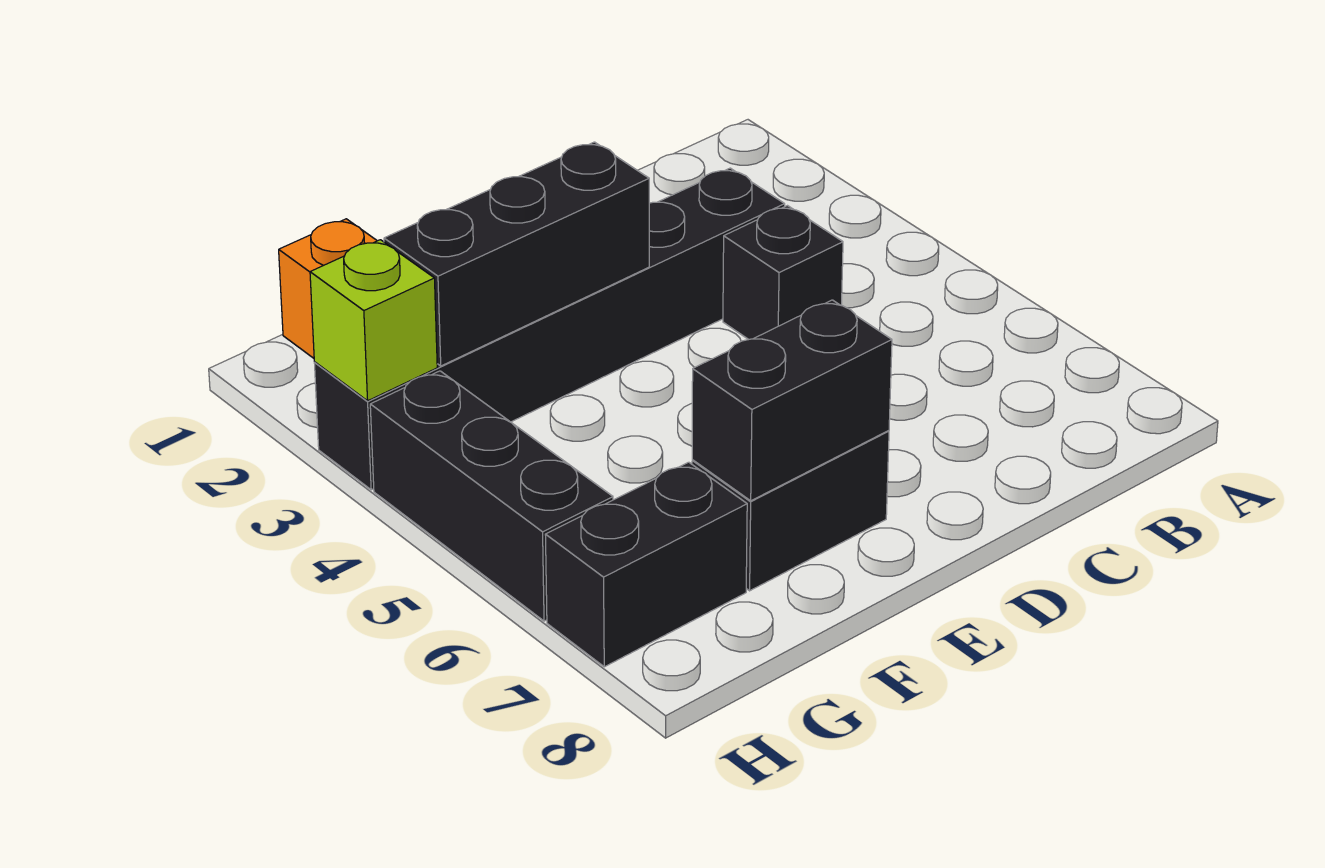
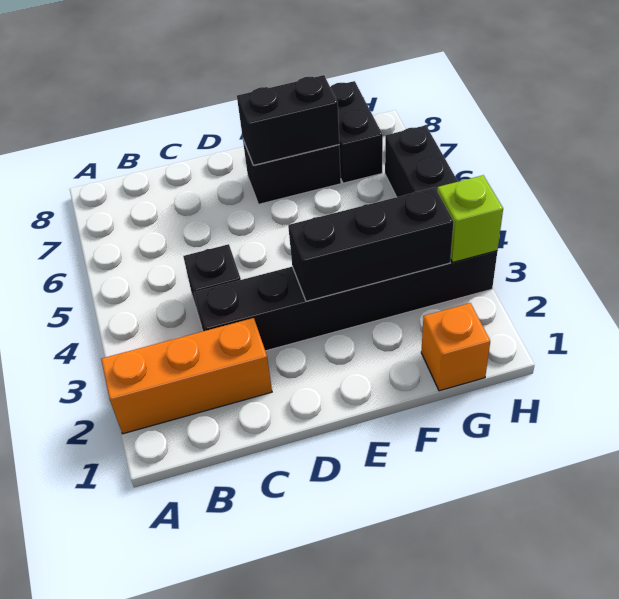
none -> orange brick A2:C2 level 1
black brick G7:H7 level 1 -> black brick G7:G8 level 1

